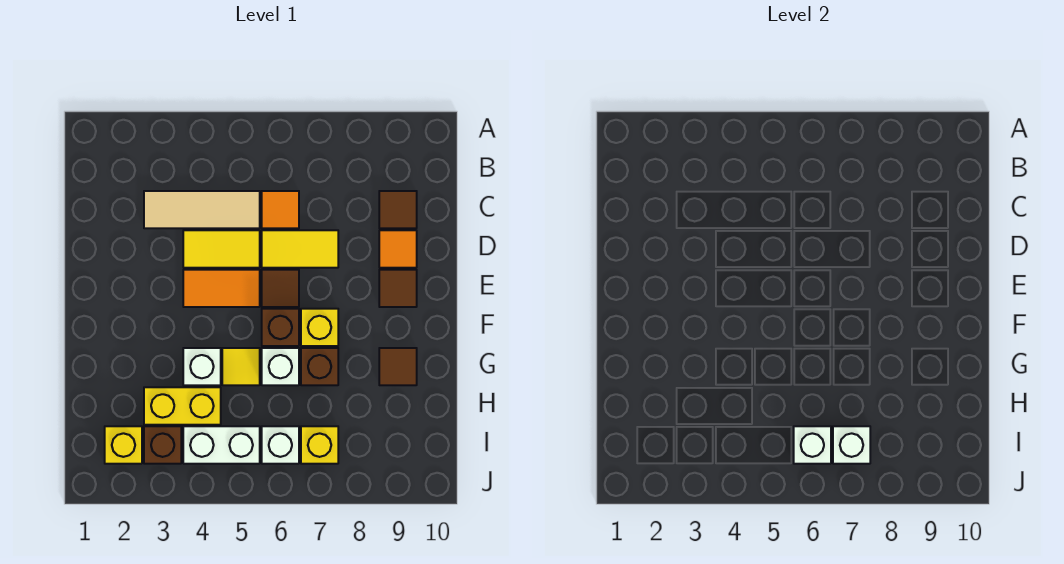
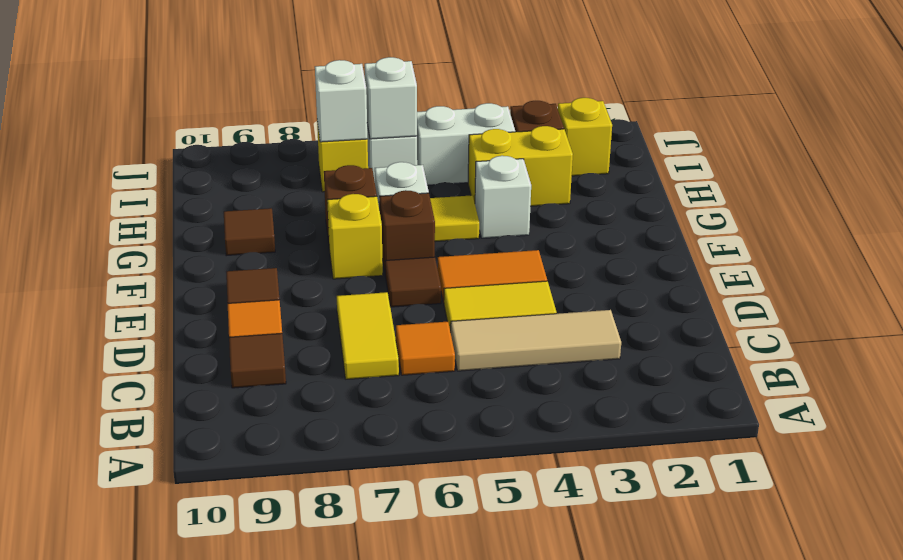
yellow tile D6:D7 level 1 -> yellow tile C7:D7 level 1

